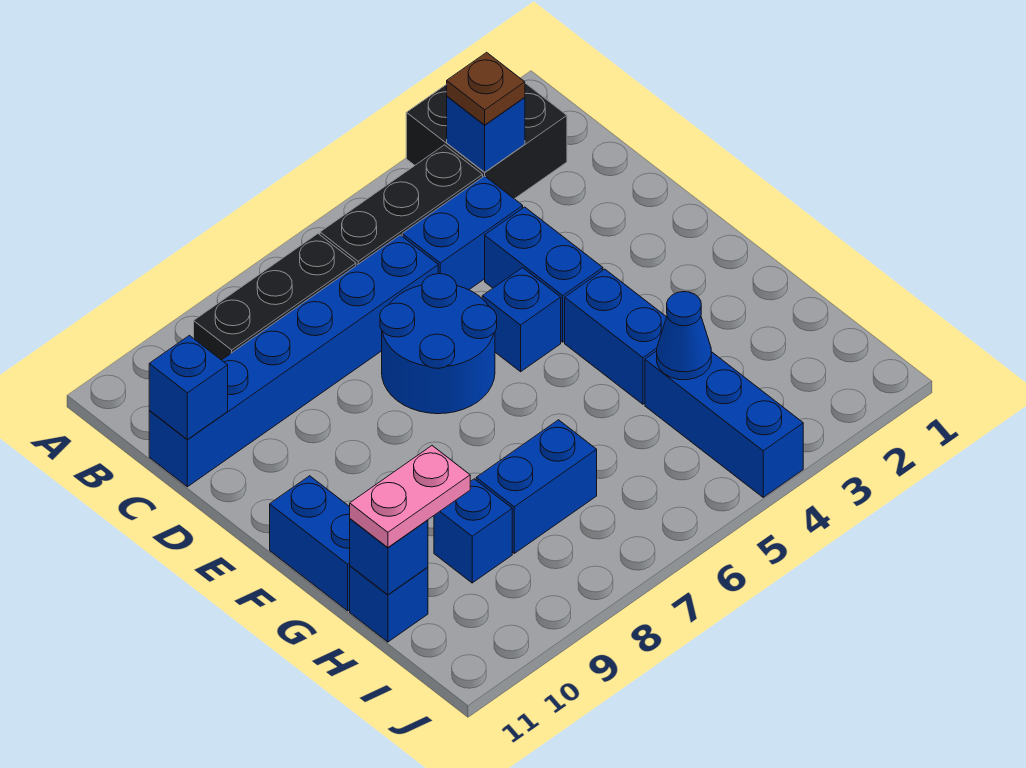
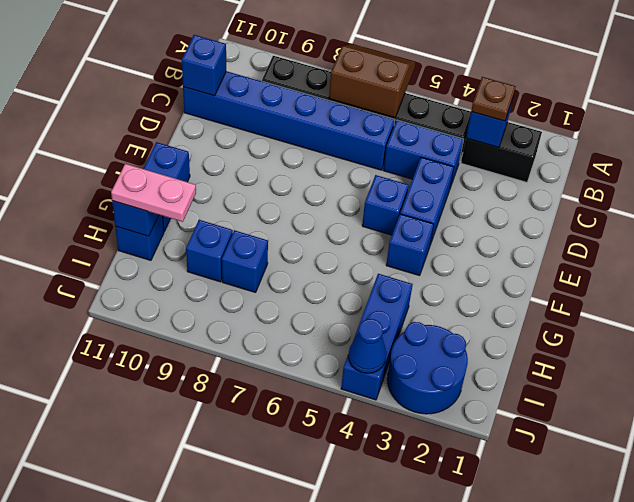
black brick A2:B3 level 1 -> black brick B2:B3 level 1
none -> brown slope A6:B7 level 2 top B
blue round brick D6:E7 level 1 -> blue round brick I2:J3 level 1
blue brick F4:G4 level 1 -> blue brick F4 level 1
blue cone H4 level 2 -> blue cone J4 level 2
blue brick H7:H8 level 1 -> blue brick H8 level 1

